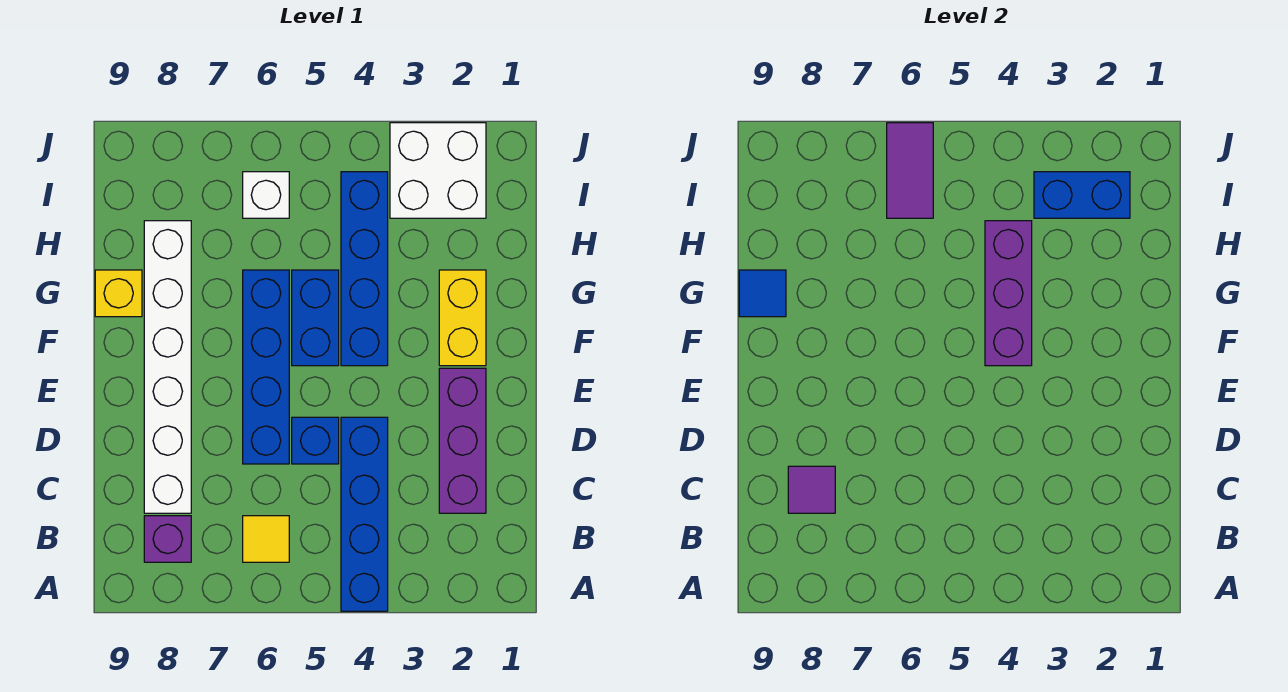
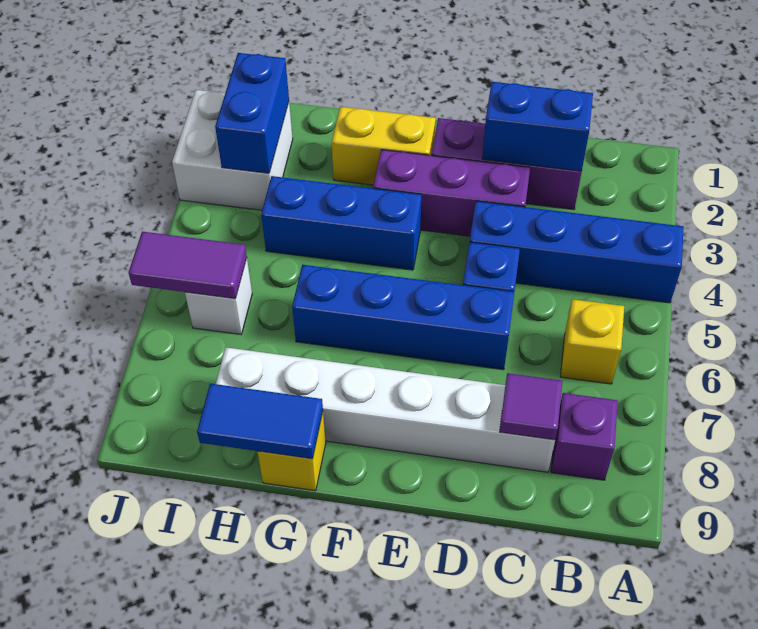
yellow tile B6 level 1 -> yellow brick B6 level 1
blue brick F4:I4 level 1 -> blue brick F4:H4 level 1
purple brick F4:H4 level 2 -> purple brick D3:F3 level 1
blue brick F5:G5 level 1 -> blue brick C2:D2 level 2
blue tile G9 level 2 -> blue tile G9:H9 level 2

